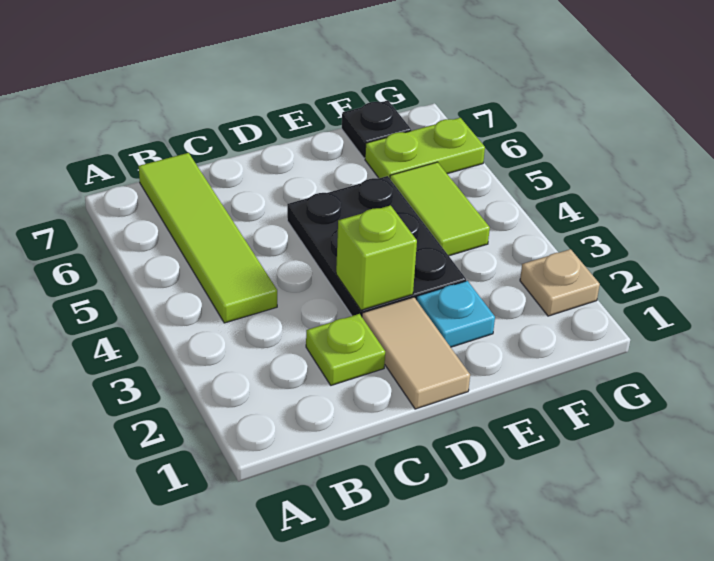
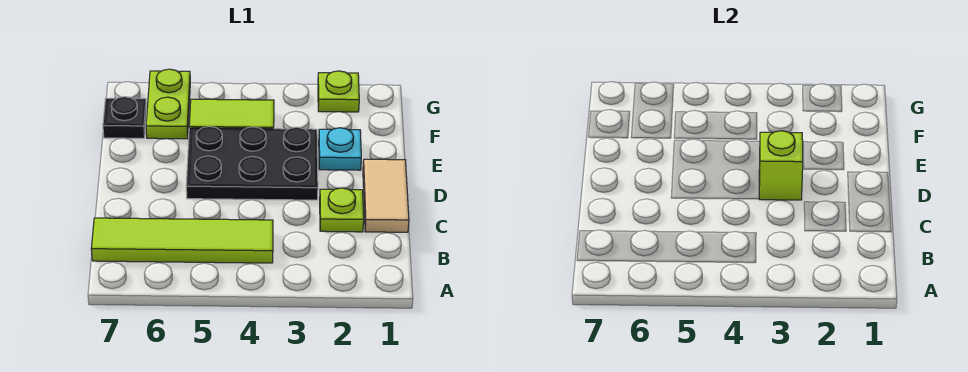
tan tile D1:D2 level 1 -> tan tile C1:D1 level 1
tan plate G2 level 1 -> lime plate G2 level 1

